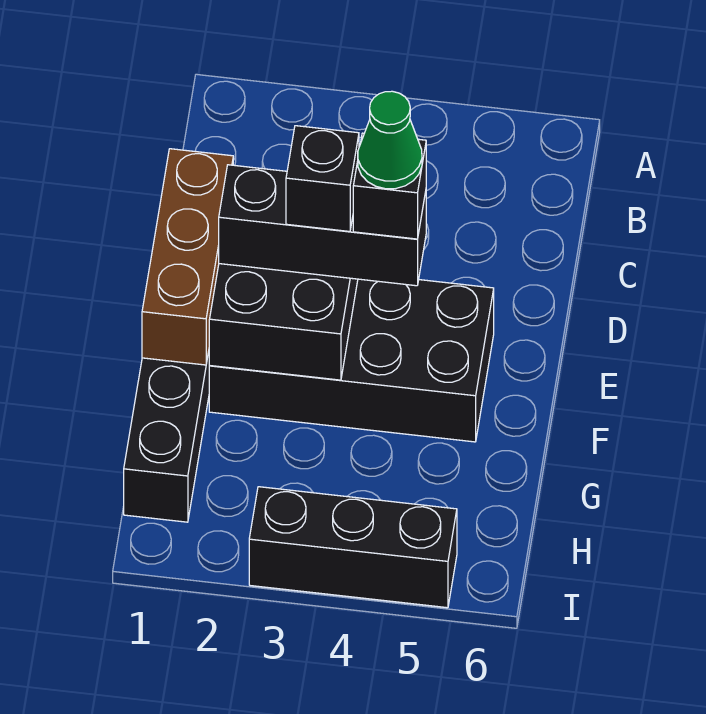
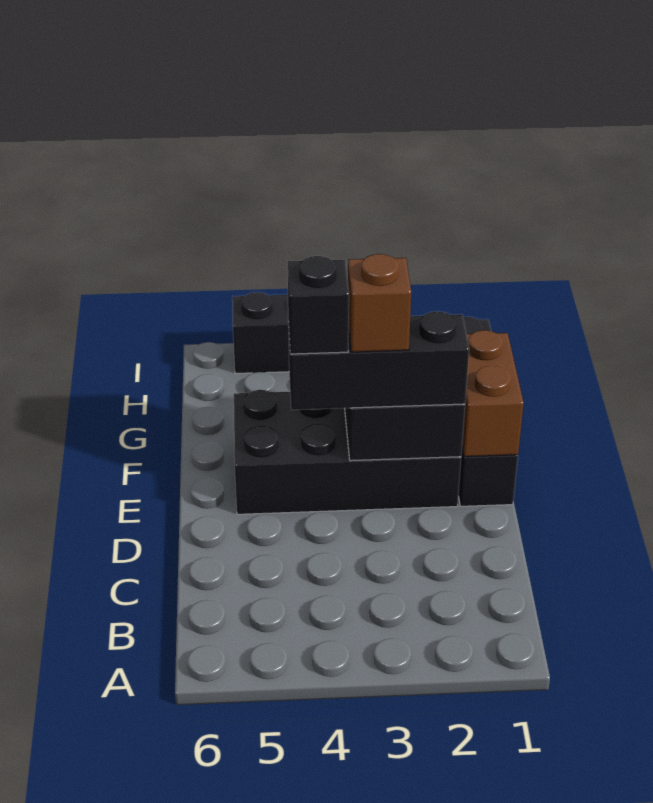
brown brick D1:F1 level 2 -> brown brick E1:F1 level 2
black brick E3 level 4 -> brown brick E3 level 4
green cone E4 level 5 -> none

